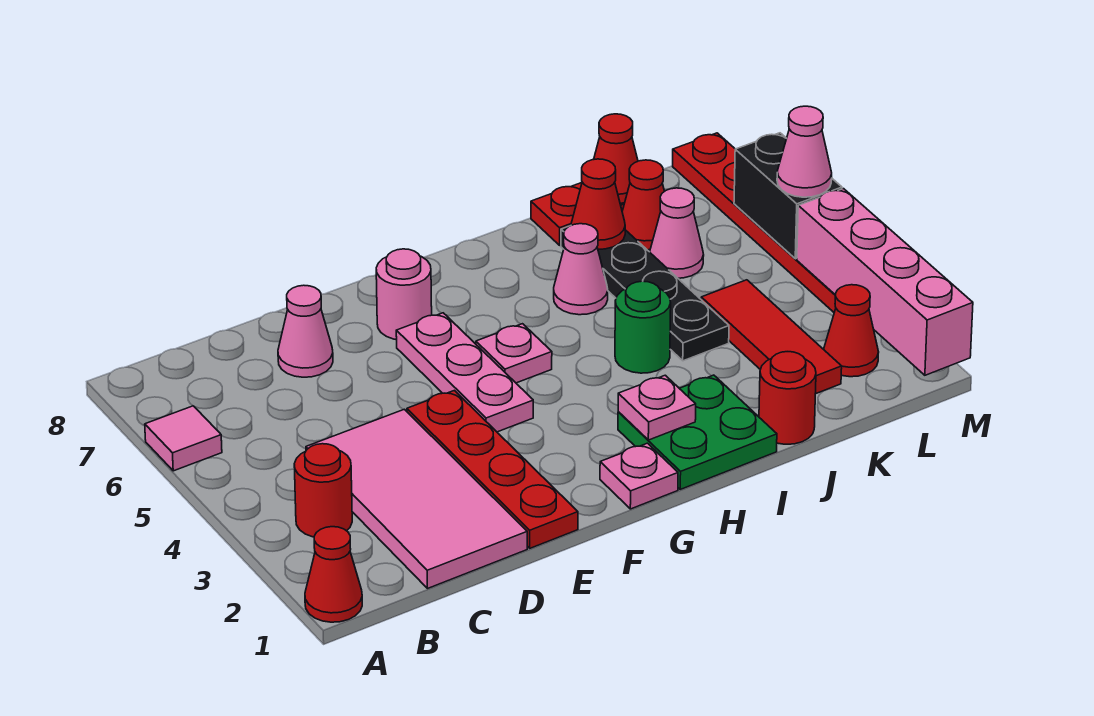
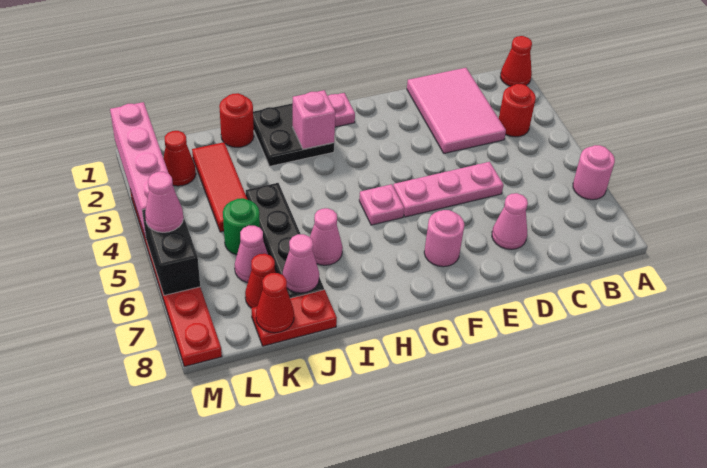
pink tile A6 level 1 -> pink round brick A6 level 1
pink tile C1:D4 level 1 -> pink tile C1:D3 level 1
red plate E1:E4 level 1 -> none
pink plate F4:F6 level 1 -> pink plate D5:F5 level 1
green plate H1:I2 level 1 -> black plate H1:I2 level 1
pink plate H2 level 2 -> pink brick H2 level 2
green round brick I4 level 1 -> green round brick K5 level 1
red cone J7 level 2 -> pink cone J7 level 2

